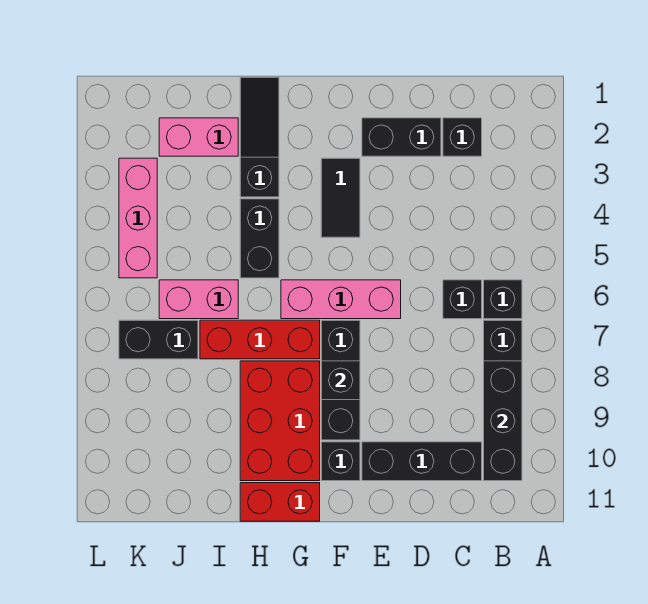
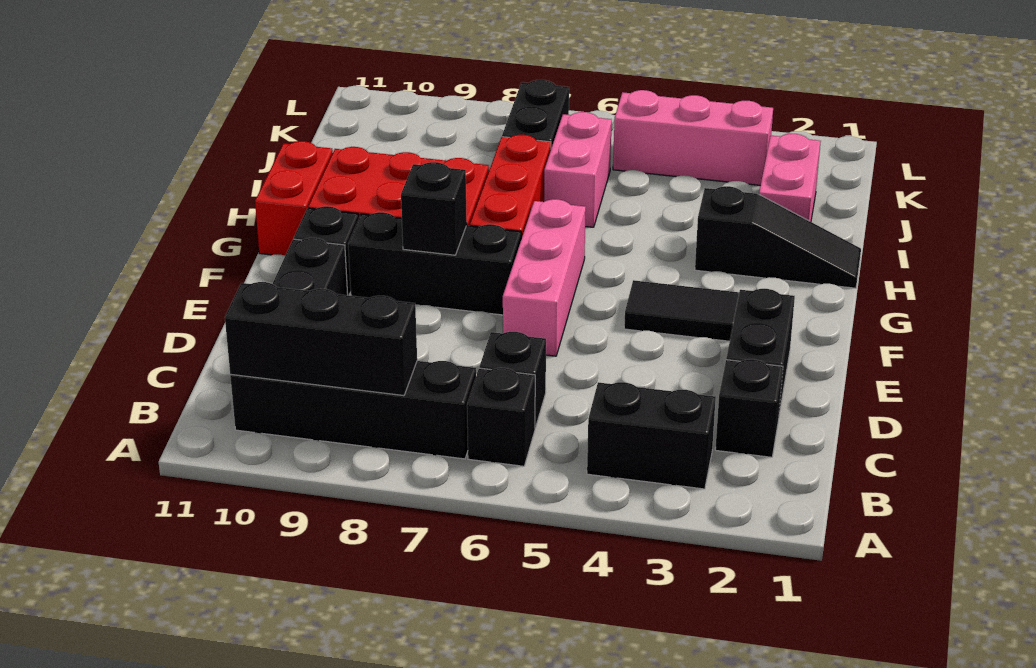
black brick H4:H5 level 1 -> black brick B3:B4 level 1

